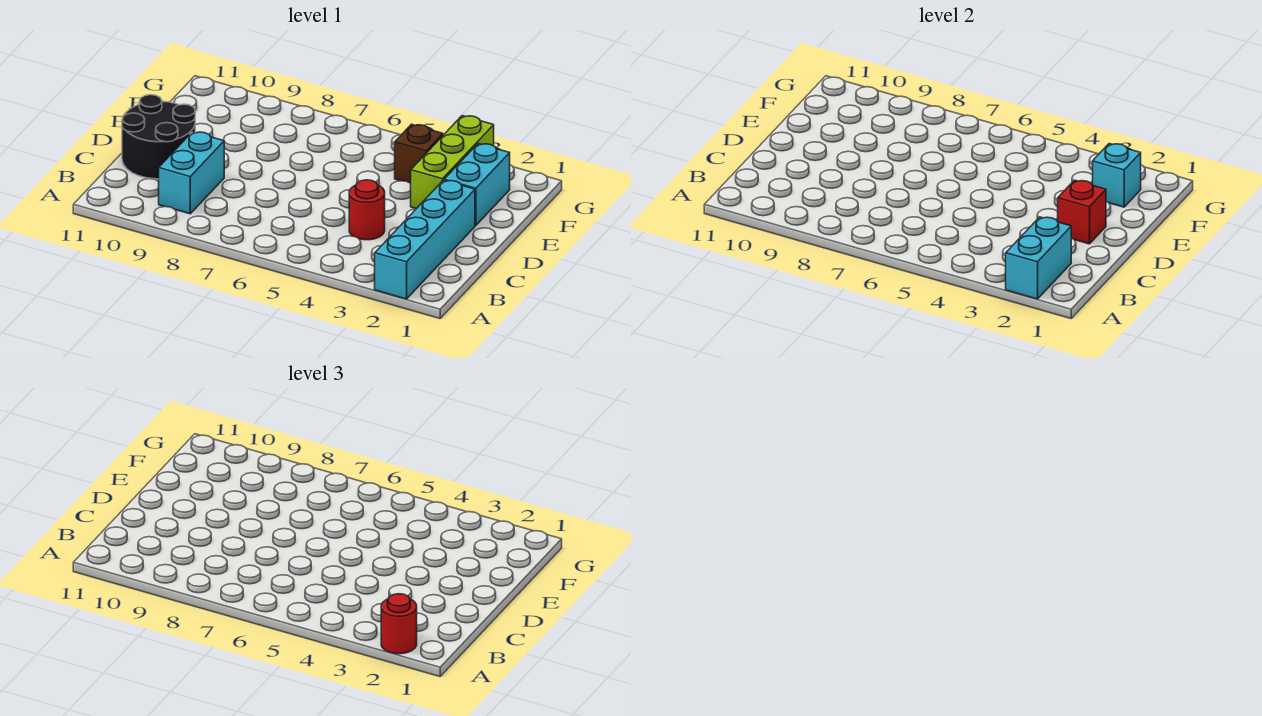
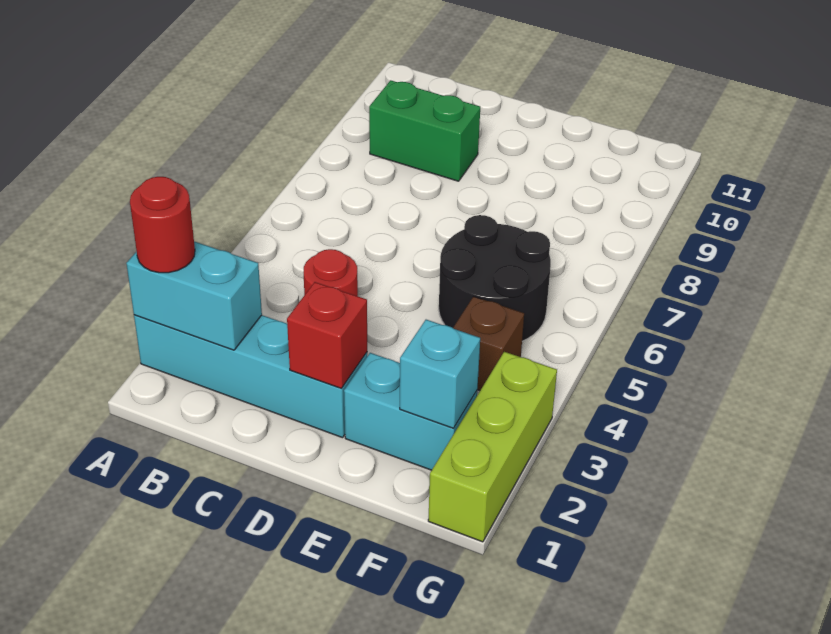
cyan brick B9:C9 level 1 -> green brick B9:C9 level 1
black round brick C10:D11 level 1 -> black round brick E5:F6 level 1
lime brick E3:G3 level 1 -> lime brick G1:G3 level 1

